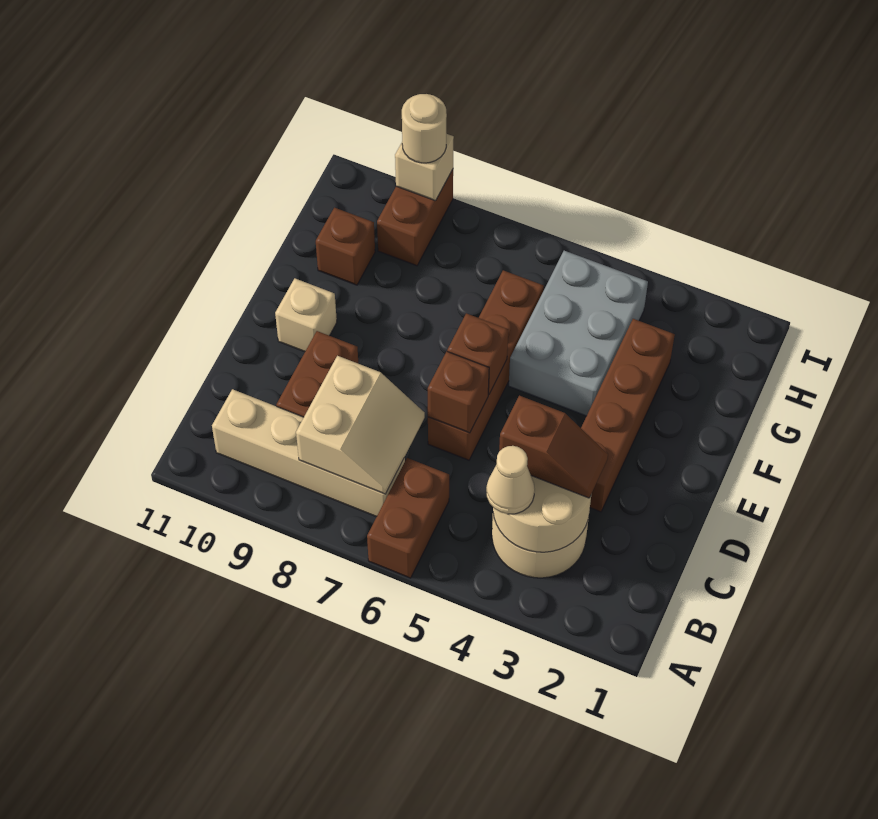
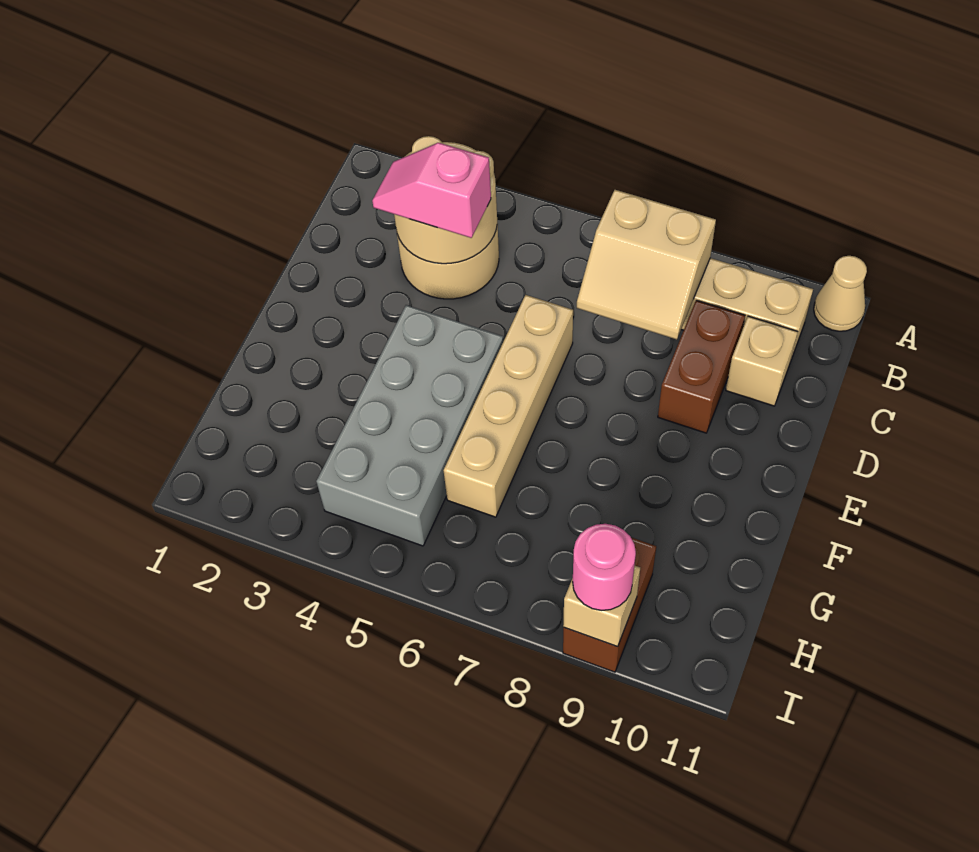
brown brick A6:B6 level 1 -> none
tan cone B4 level 3 -> tan cone A11 level 1
tan slope B7:C8 level 2 top 8 -> tan slope B7:C8 level 2 top B
brown slope C3:C4 level 3 top 4 -> pink slope C3:C4 level 3 top 4
brown brick D3:G3 level 1 -> none
brown brick D6:G6 level 1 -> tan brick D6:G6 level 1
brown brick D6 level 2 -> none
brown brick E6 level 2 -> none
tan brick E10 level 1 -> tan brick C10 level 1
grey brick F4:H5 level 1 -> grey brick E4:H5 level 1
brown brick G10 level 1 -> none
tan round brick I9 level 3 -> pink round brick I9 level 3

